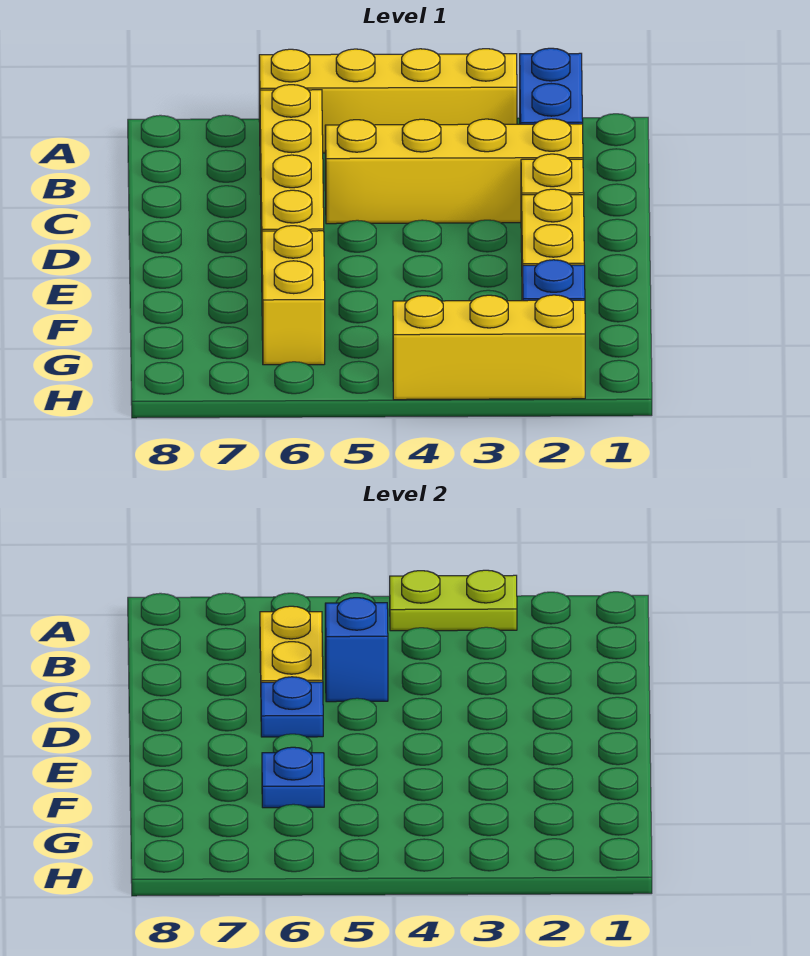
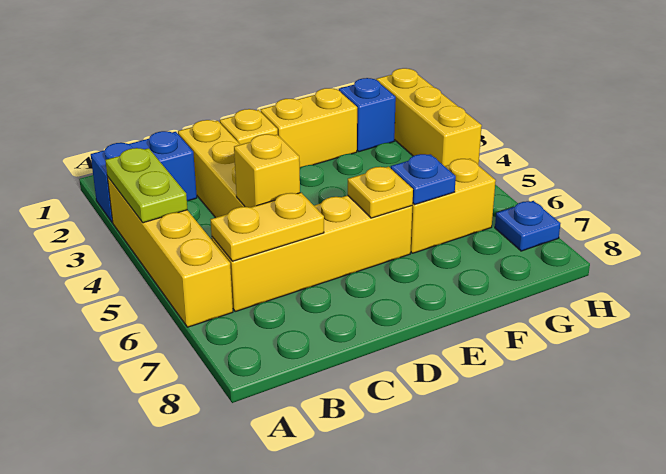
blue brick C5 level 2 -> yellow brick C5 level 2
blue plate D6 level 2 -> blue plate H7 level 1
none -> yellow plate E6 level 2

